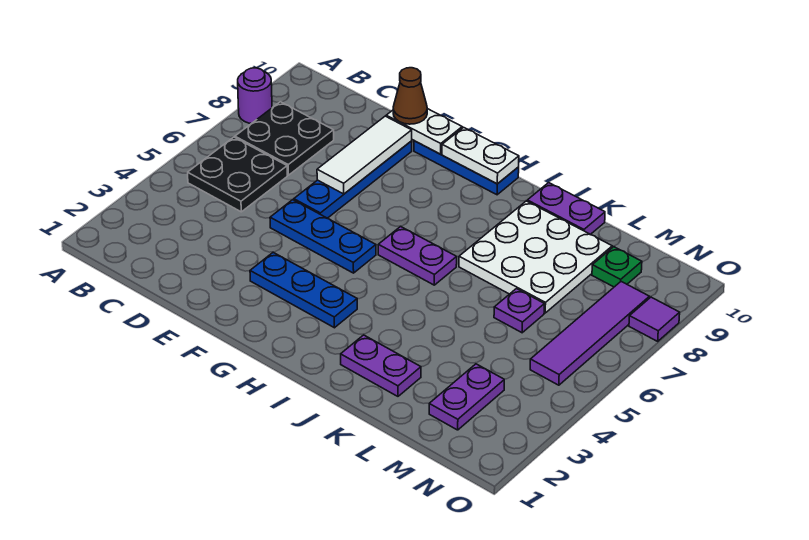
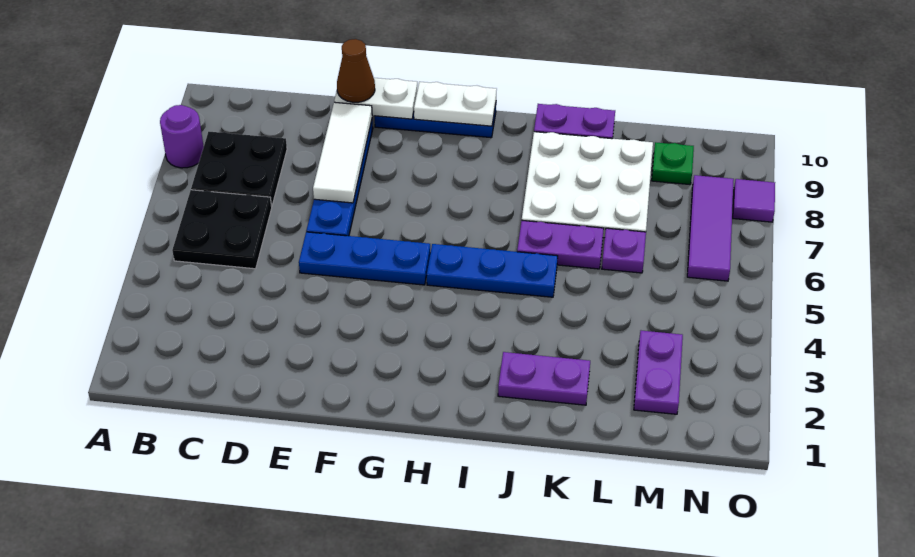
blue plate F3:H3 level 1 -> blue plate H5:J5 level 1
purple plate H6:I6 level 1 -> purple plate J6:K6 level 1
purple tile N5:N8 level 1 -> purple tile N6:N8 level 1

